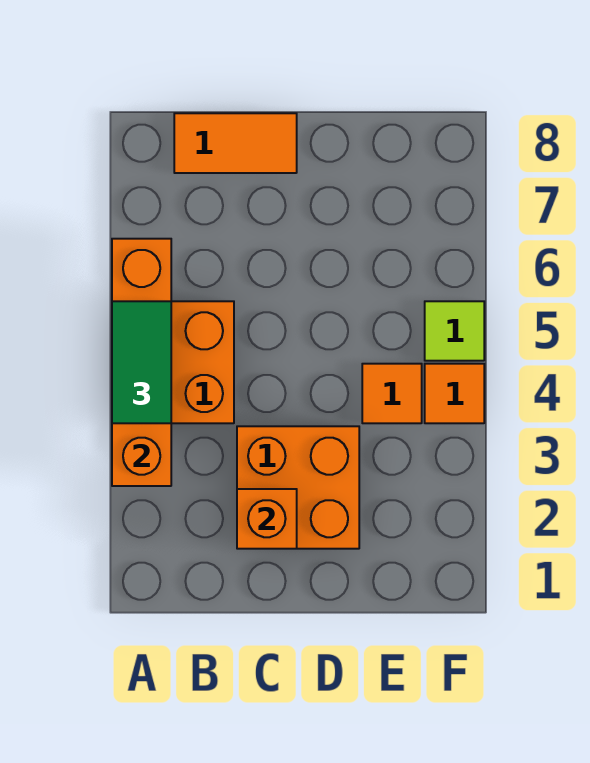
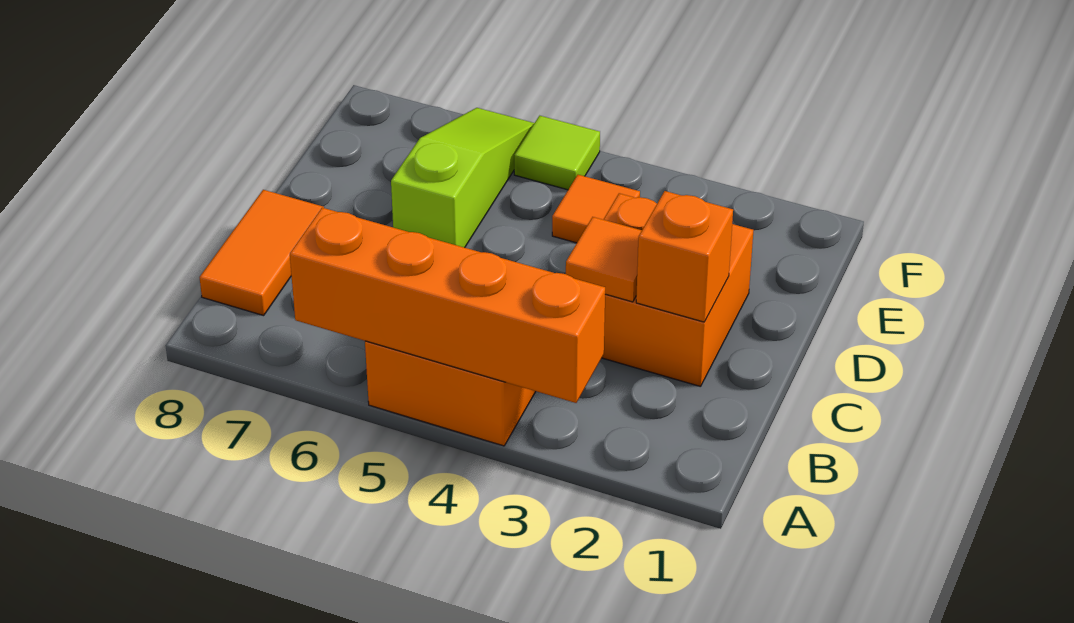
green tile A4:A5 level 3 -> none
none -> lime slope D6:F6 level 1 top D
orange tile F4 level 1 -> orange tile C3 level 2

